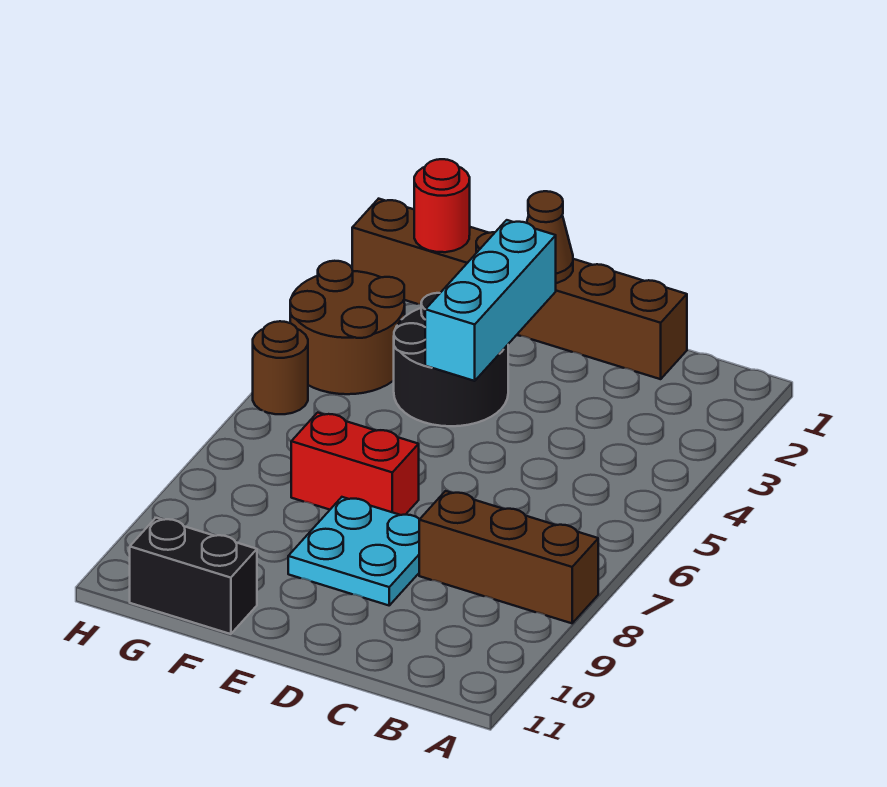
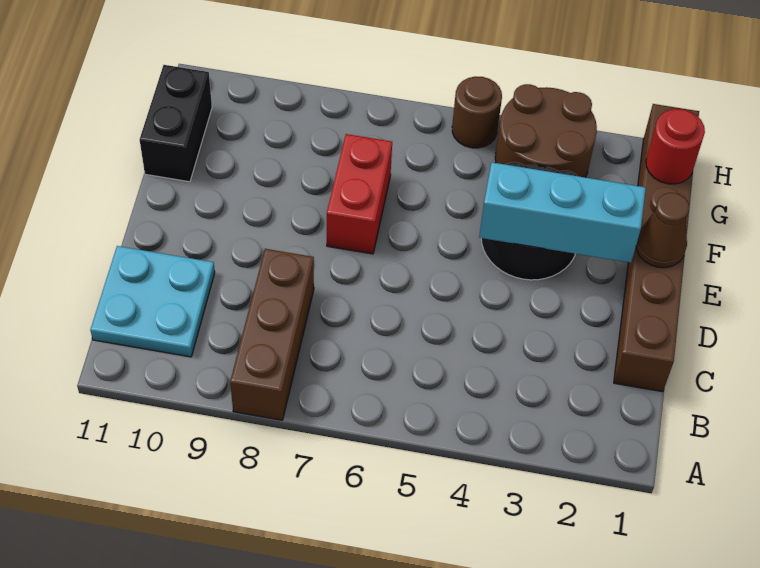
cyan plate D8:E9 level 1 -> cyan plate B10:C11 level 1

